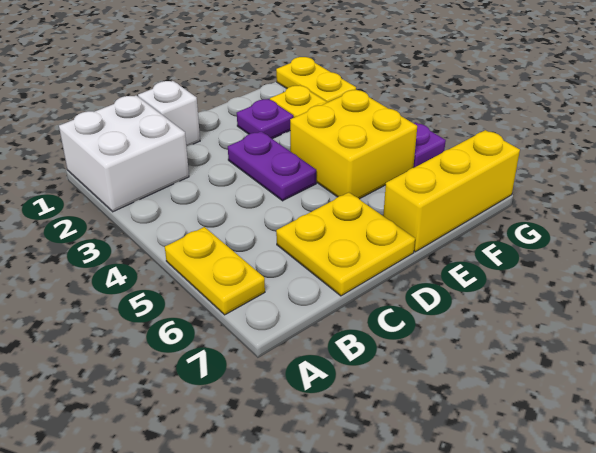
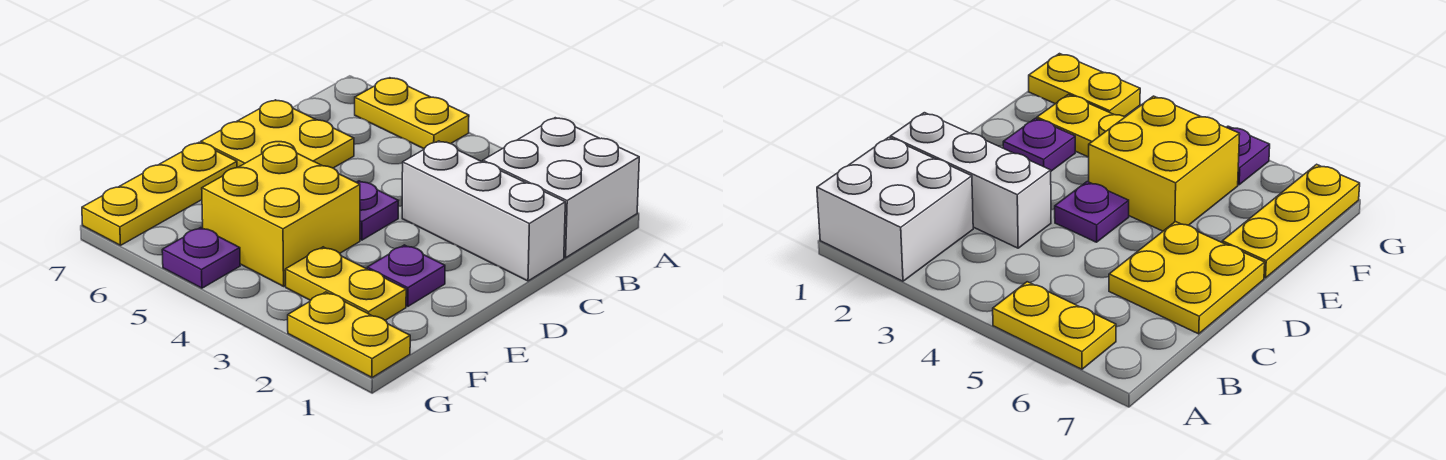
white brick C1 level 1 -> white brick C1:C3 level 1
purple plate D3:D4 level 1 -> purple plate D4 level 1
yellow brick E7:G7 level 1 -> yellow plate E7:G7 level 1

